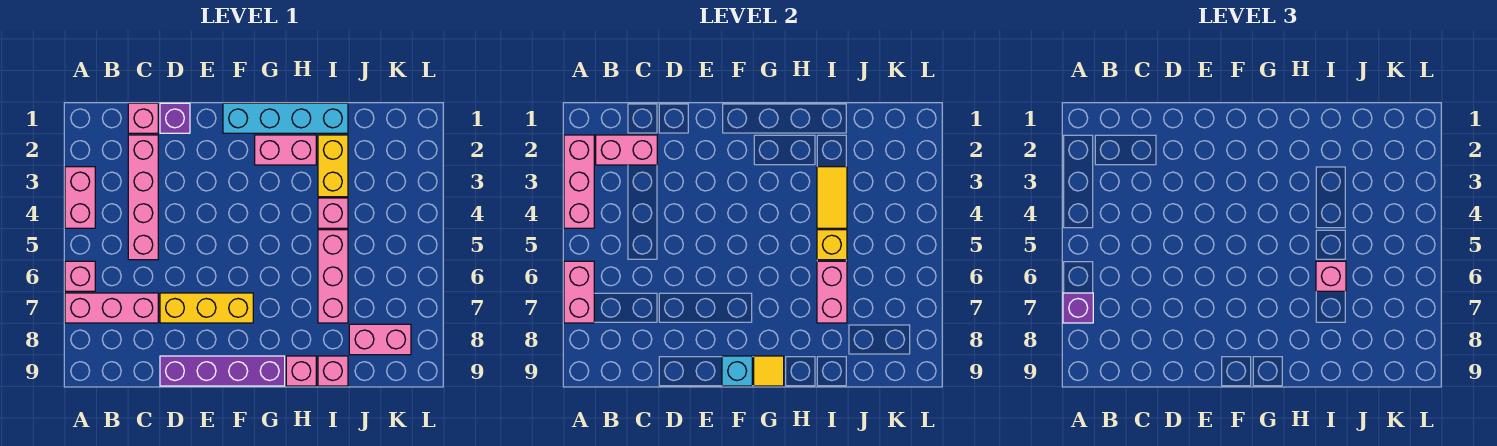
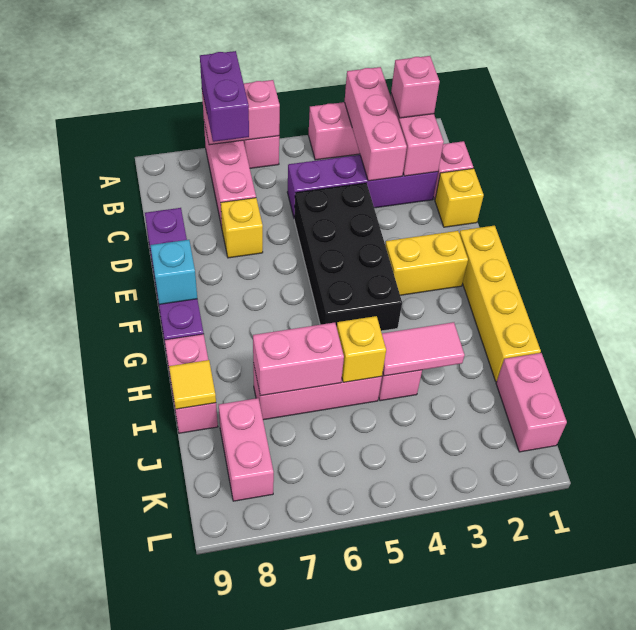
pink brick A2:A4 level 2 -> pink brick A3:C3 level 2
purple brick A7 level 3 -> purple brick A7:B7 level 3
pink brick C2:C5 level 1 -> purple brick C2:C5 level 1
purple brick D1 level 1 -> yellow brick D1 level 1
none -> black brick D4:G5 level 1
yellow brick D7:F7 level 1 -> yellow brick D7 level 1
cyan brick F1:I1 level 1 -> yellow brick F1:I1 level 1
pink brick G2:H2 level 1 -> pink brick J1:K1 level 1
yellow tile G9 level 2 -> yellow tile I9 level 2
yellow brick I2:I3 level 1 -> yellow brick F2:F3 level 1
yellow tile I3:I4 level 2 -> pink tile I3:I4 level 2
pink brick I6 level 3 -> pink brick B2 level 3

